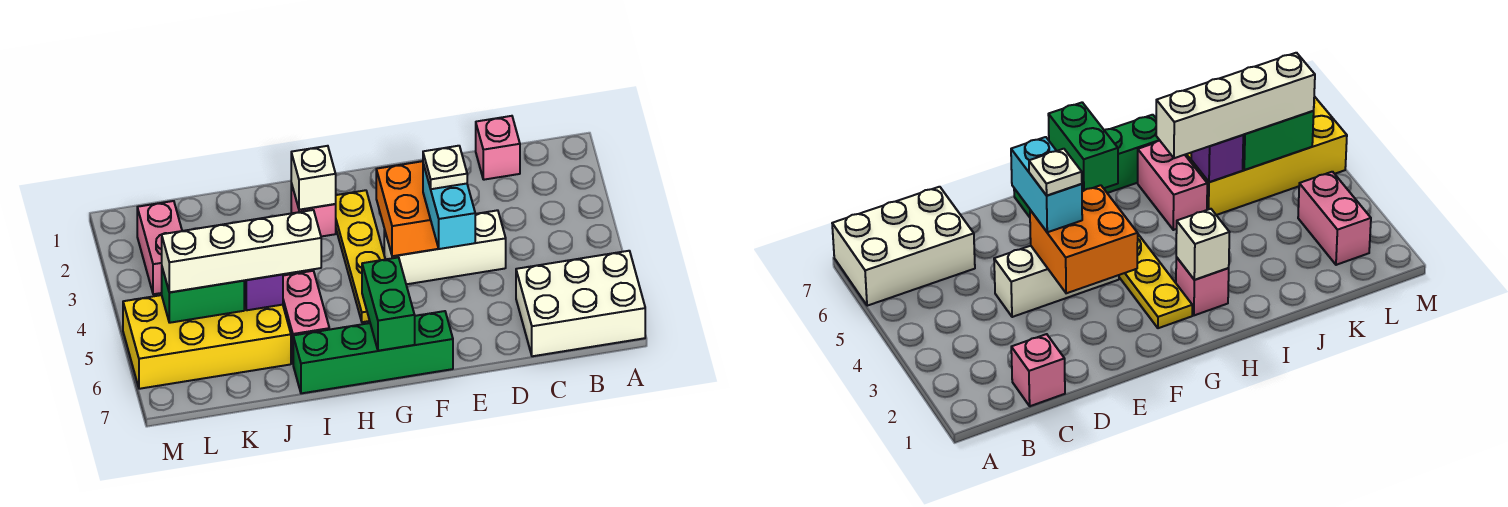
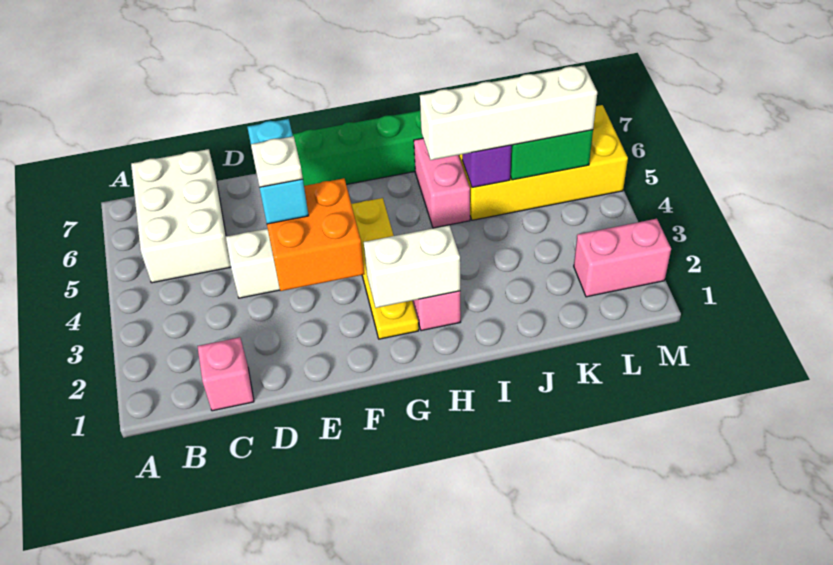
white brick A6:C7 level 1 -> white brick B5:C7 level 1
green brick G6:G7 level 2 -> none
white brick H2 level 2 -> white brick G2:H2 level 2
pink brick L2:L3 level 1 -> pink brick L2:M2 level 1

